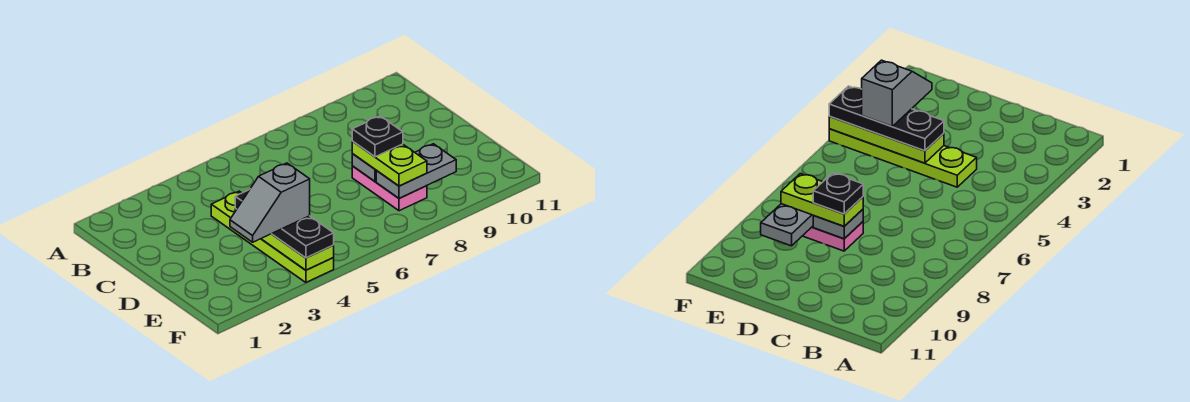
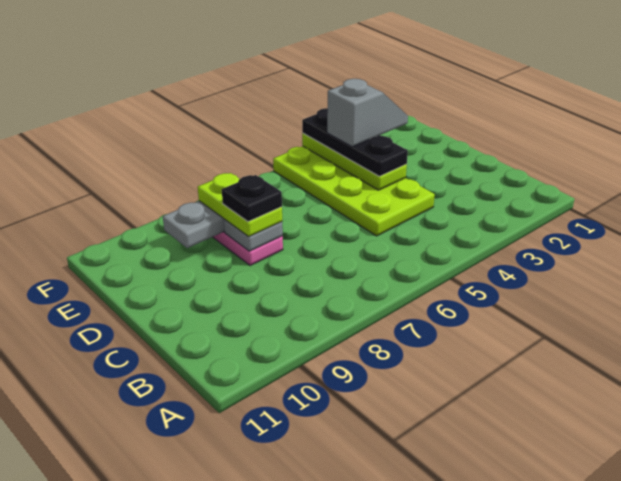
lime plate C4:F4 level 1 -> lime plate C4:F5 level 1

